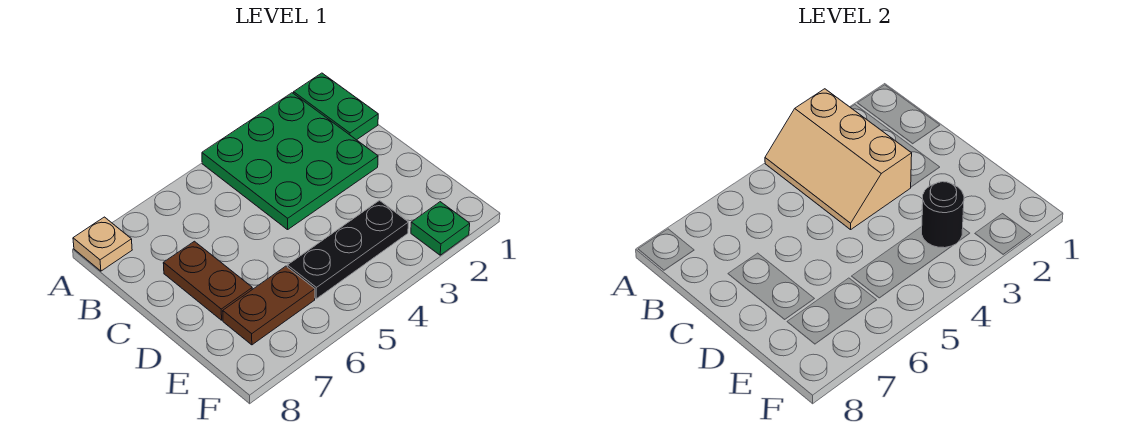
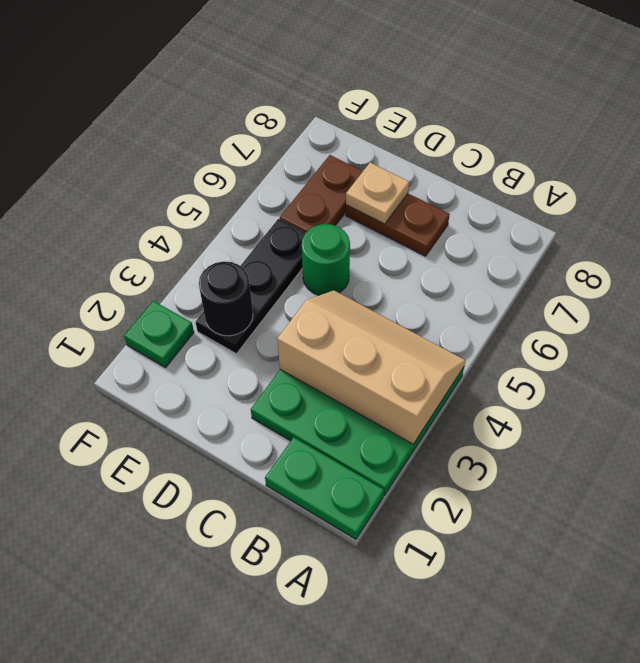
tan plate A8 level 1 -> tan plate D7 level 2
none -> green round brick D5 level 1

